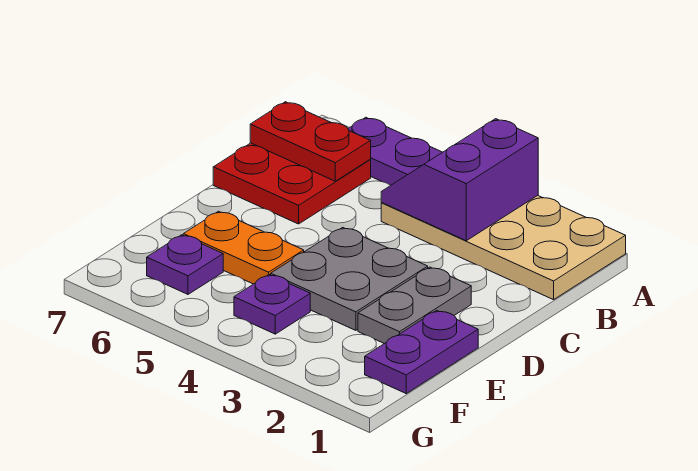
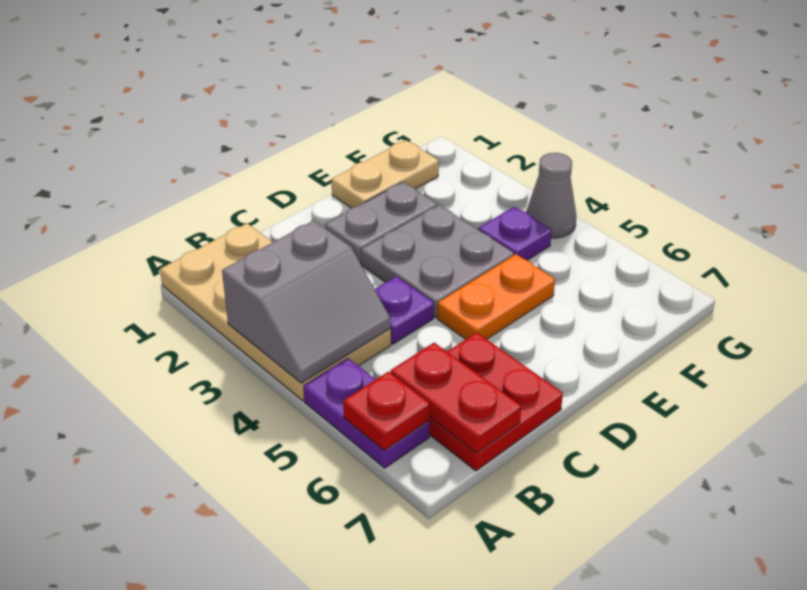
purple slope A3:B4 level 2 top 3 -> grey slope A3:B4 level 2 top 3
none -> red plate A6 level 2
purple plate E1:F1 level 1 -> tan plate E1:F1 level 1
orange plate E5:E6 level 1 -> orange plate D5:E5 level 1
purple plate F6 level 1 -> purple plate C4 level 1
none -> grey cone G4 level 1

